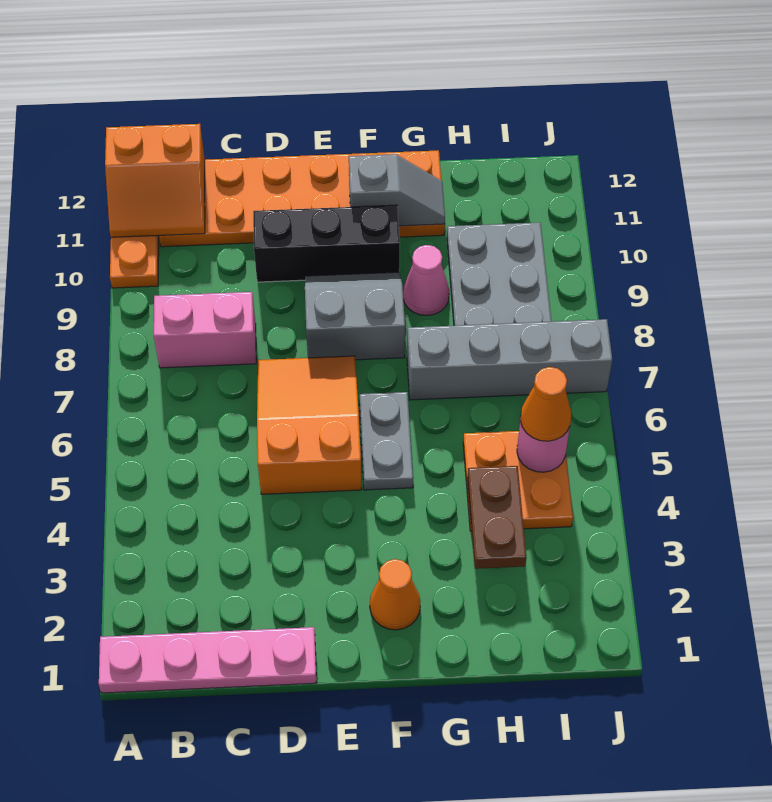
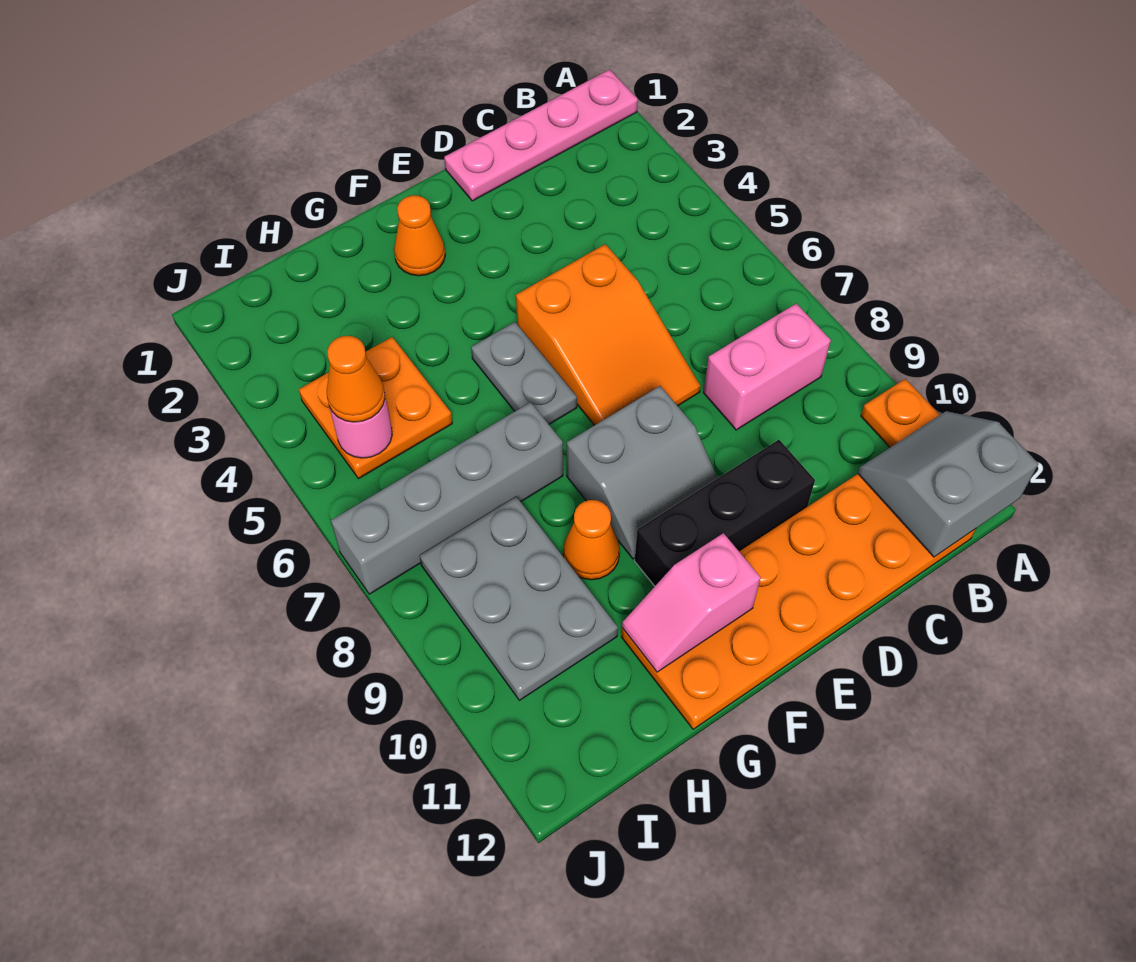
orange slope A11:B12 level 2 top 12 -> grey slope A11:B12 level 2 top 12
grey slope F11:G11 level 2 top F -> pink slope F11:G11 level 2 top F
pink cone G9 level 1 -> orange cone G9 level 1
brown plate H3:H4 level 2 -> none

